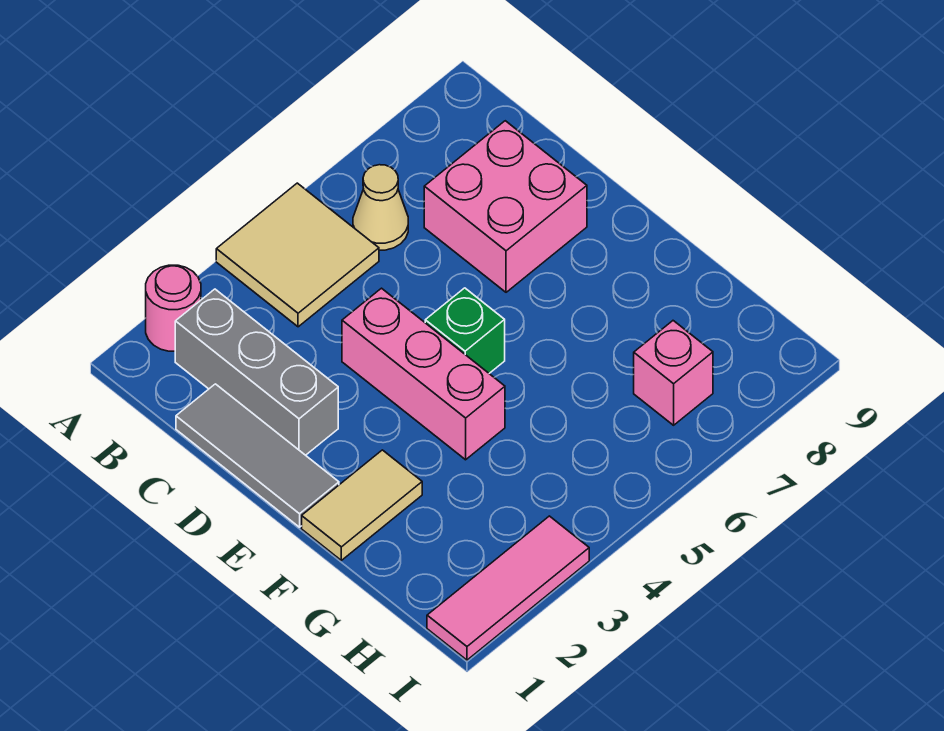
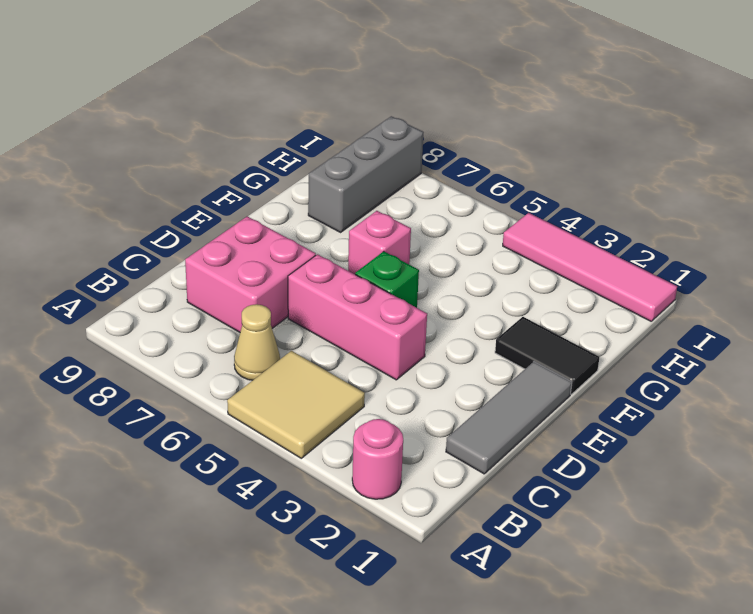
grey brick B2:D2 level 1 -> grey brick G8:I8 level 1
pink brick D4:F4 level 1 -> pink brick D4:D6 level 1
tan tile F1:F2 level 1 -> black tile F1:F2 level 1
pink brick H7 level 1 -> pink brick F6 level 1
pink tile I1:I3 level 1 -> pink tile I1:I4 level 1

